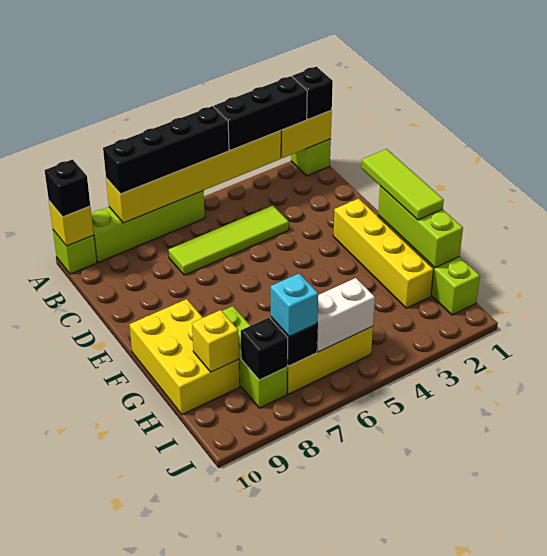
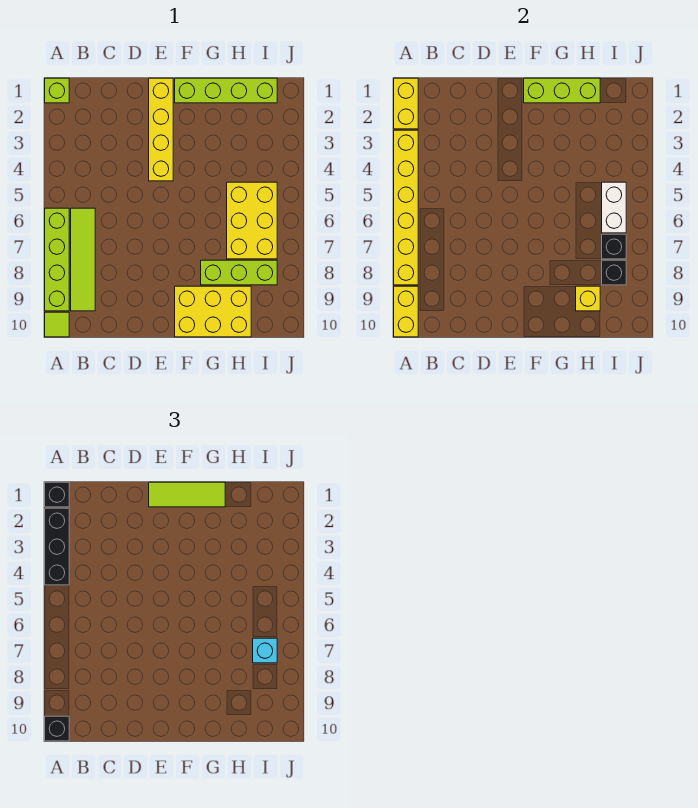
black brick A5:A8 level 3 -> none
lime brick A10 level 1 -> lime tile A10 level 1
yellow brick A10 level 2 -> yellow brick A9:A10 level 2
lime tile C4:C7 level 1 -> lime tile B6:B9 level 1
yellow brick E2:H2 level 1 -> yellow brick E1:E4 level 1

